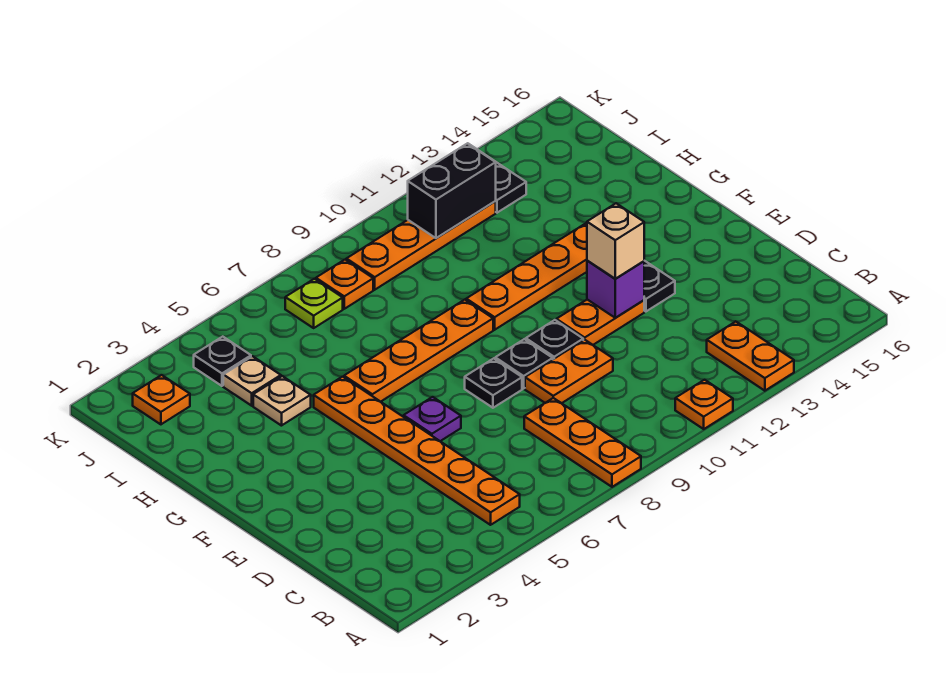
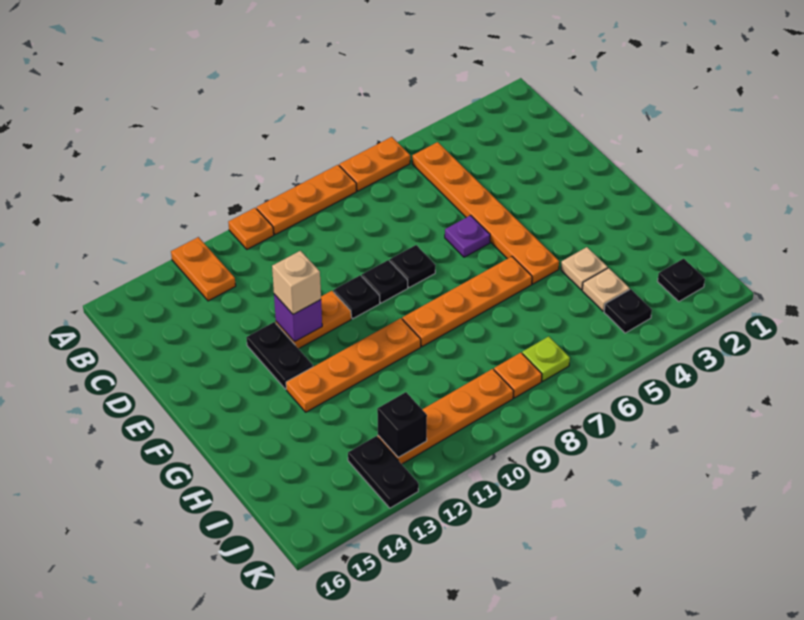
orange plate A8:C8 level 1 -> orange plate A8:A10 level 1
orange plate D9:D10 level 1 -> orange plate A6:A7 level 1
orange plate J2 level 1 -> black plate J2 level 1
black brick J11:J12 level 2 -> black brick J12 level 2

